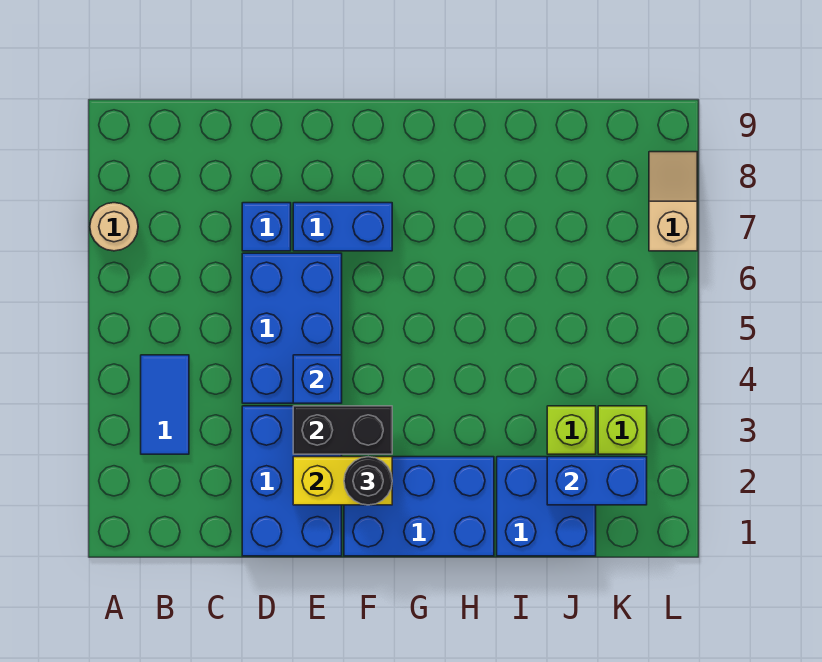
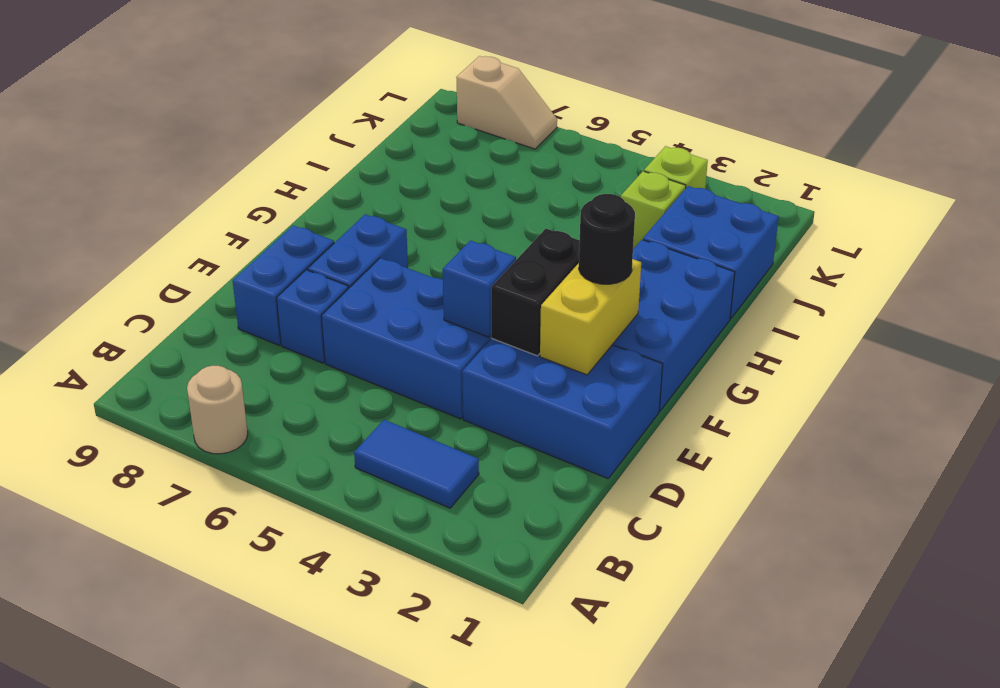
blue brick J2:K2 level 2 -> blue brick D8:E8 level 1
tan slope L7:L8 level 1 top 7 -> tan slope L7:L8 level 1 top 8

